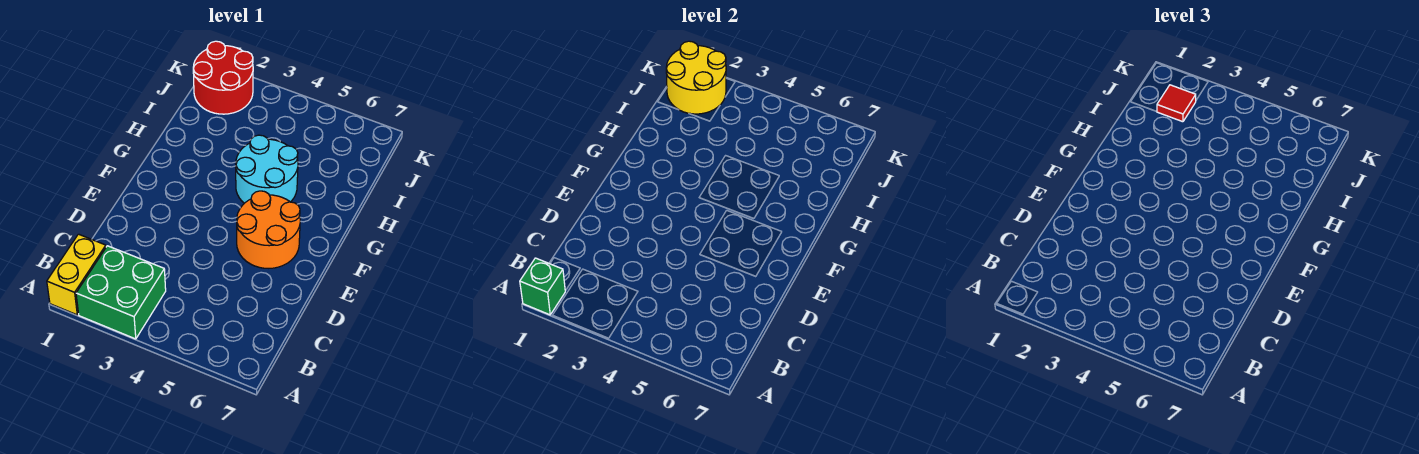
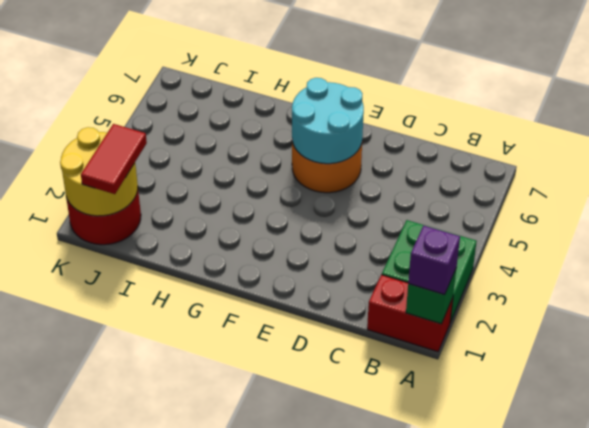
yellow brick A1:B1 level 1 -> red brick A1:B1 level 1
none -> purple brick A1 level 3
cyan round brick G4:H5 level 1 -> cyan round brick E5:F6 level 2
red tile J2 level 3 -> red tile J1:J2 level 3

